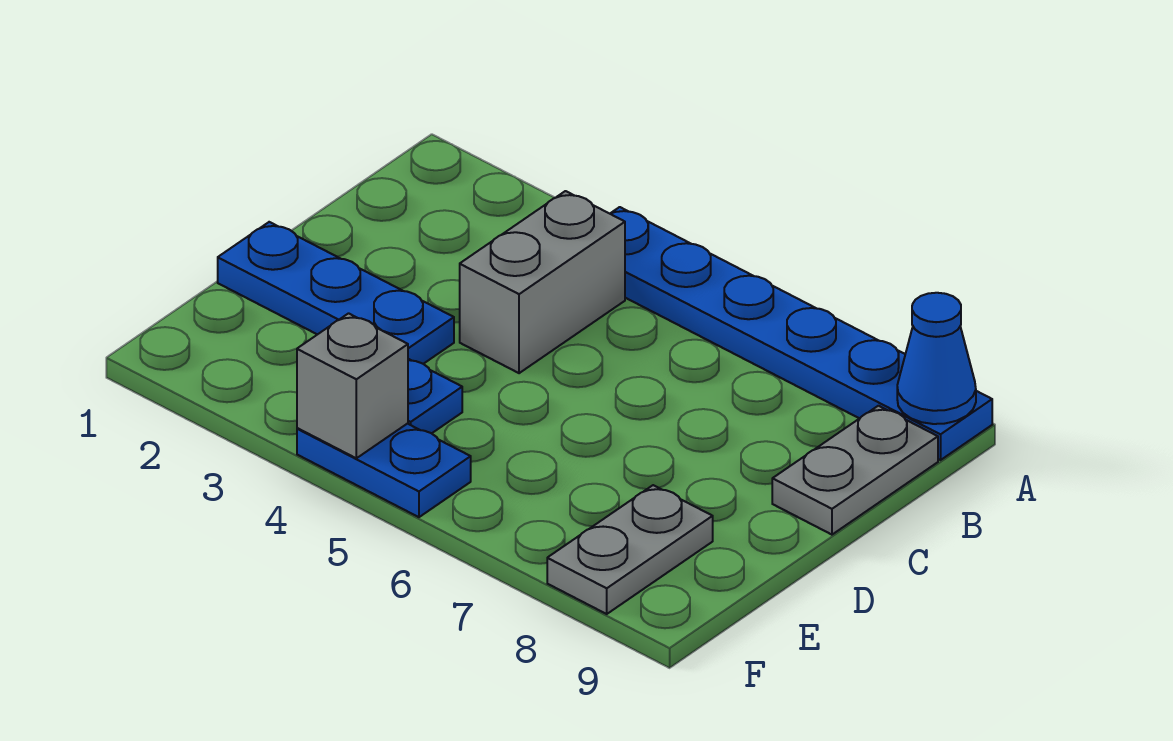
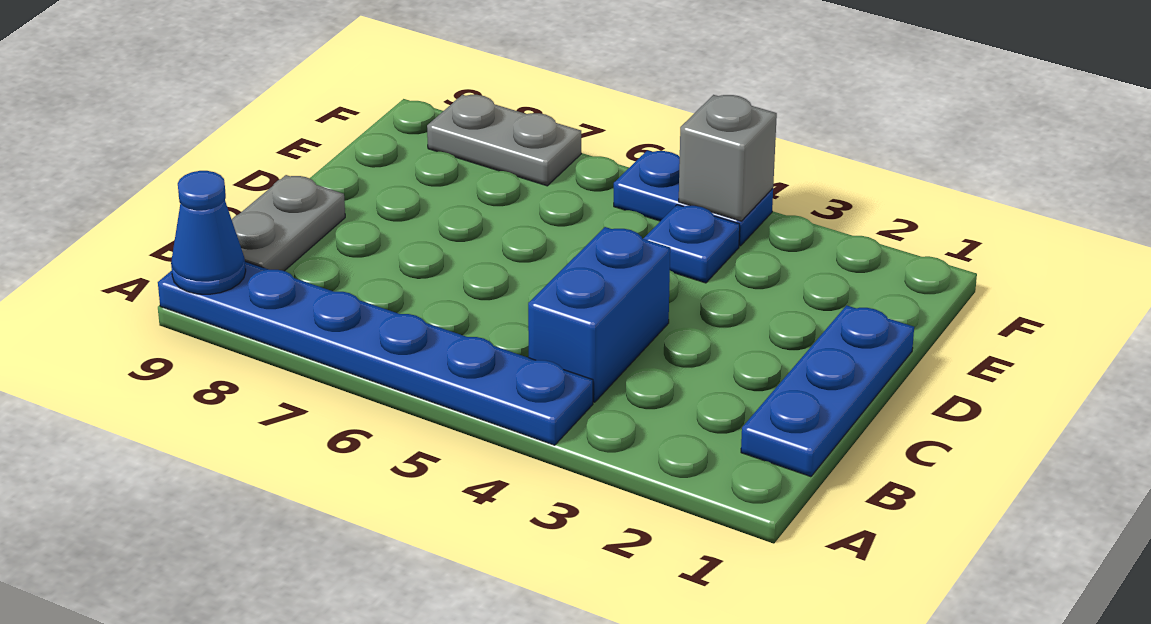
grey brick B4:C4 level 1 -> blue brick B4:C4 level 1
blue plate D1:D3 level 1 -> blue plate B1:D1 level 1
grey plate E8:F8 level 1 -> grey plate F7:F8 level 1

